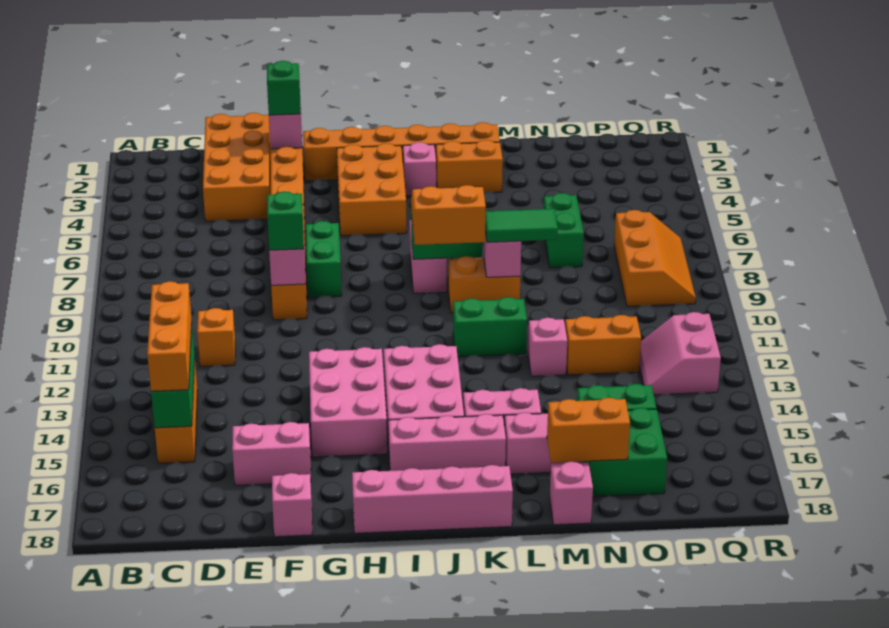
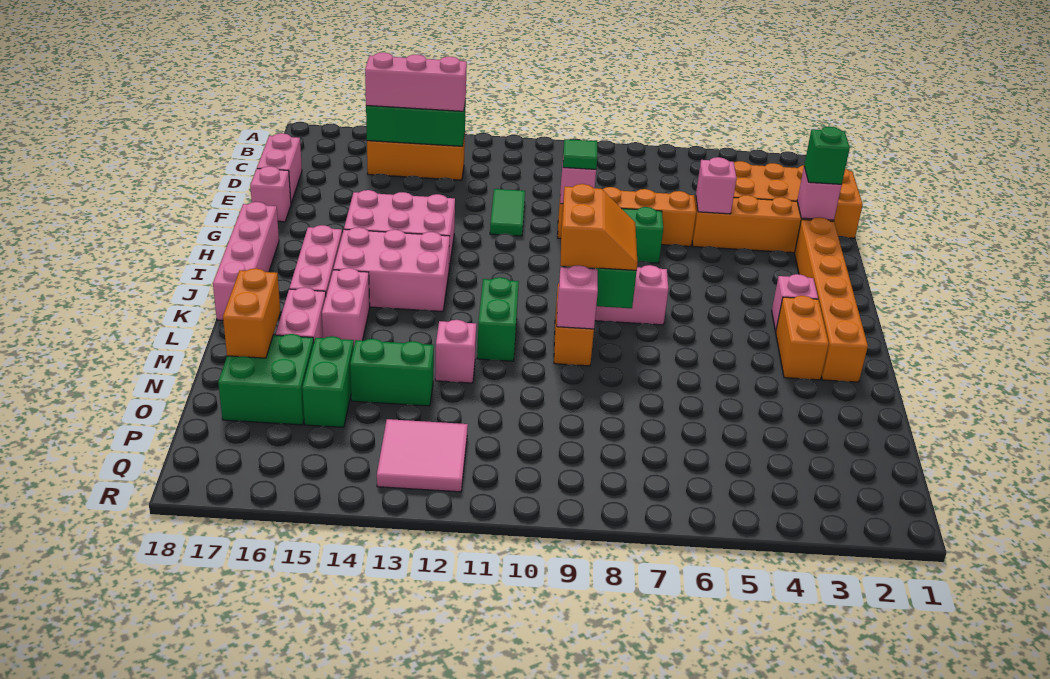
orange brick C13:C15 level 3 -> pink brick C13:C15 level 3
orange brick D11 level 1 -> none
pink brick E16:F16 level 1 -> pink brick D18:E18 level 1
green brick F9 level 3 -> green tile F9 level 3
orange brick H3:I5 level 1 -> none
green tile L9:M9 level 3 -> green tile E11:F11 level 1
pink brick M18 level 1 -> pink brick F5 level 2
green brick N6:N7 level 1 -> green brick N13:N14 level 1
orange brick N12:O12 level 1 -> none
orange slope P7:Q9 level 1 top P -> none
pink slope P12:Q13 level 1 top Q -> pink tile P12:Q13 level 1

